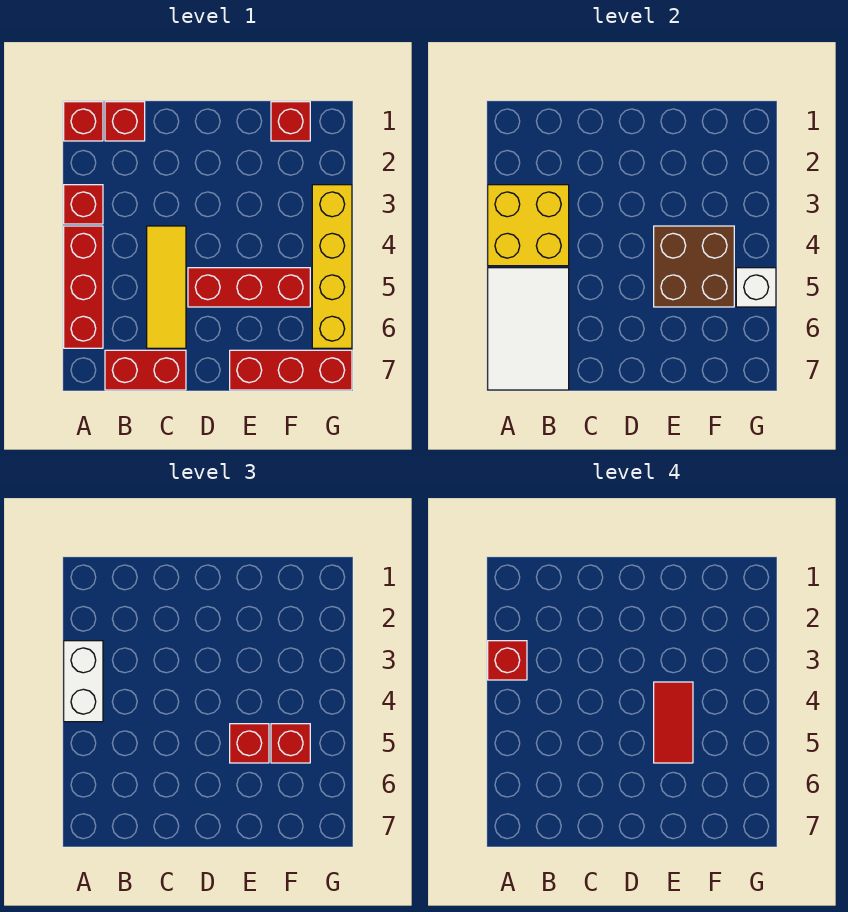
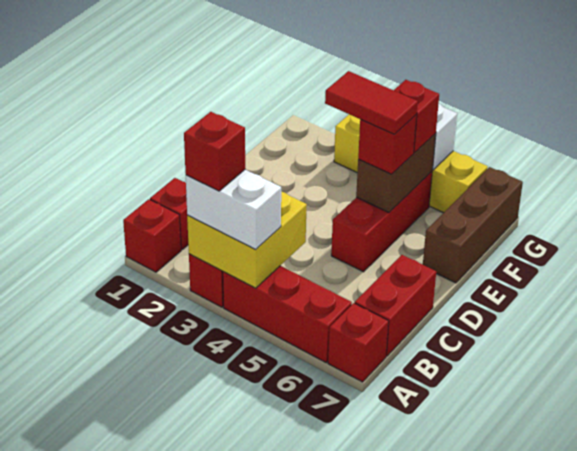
white tile A5:B7 level 2 -> none
yellow tile C4:C6 level 1 -> none
brown brick E4:F5 level 2 -> brown brick E5:F5 level 2
red brick E7:G7 level 1 -> brown brick E7:G7 level 1
red brick F1 level 1 -> red brick A7 level 1

